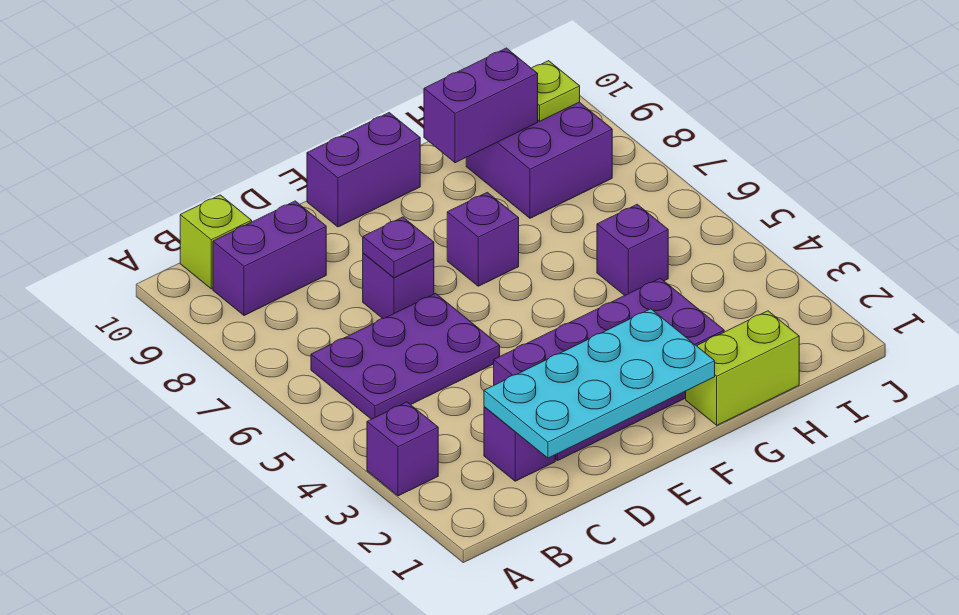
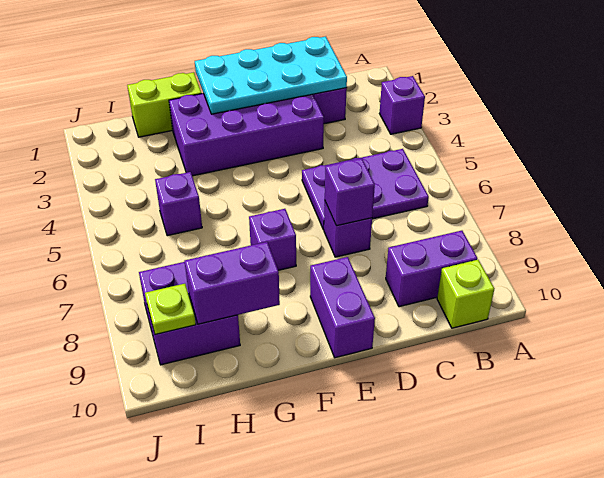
purple plate D7 level 2 -> purple brick D7 level 2
purple brick E10:F10 level 1 -> purple brick E9:E10 level 1

